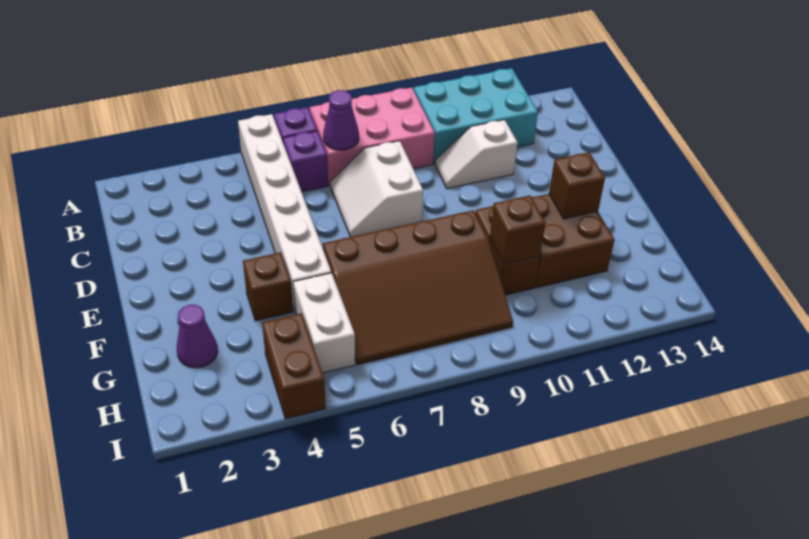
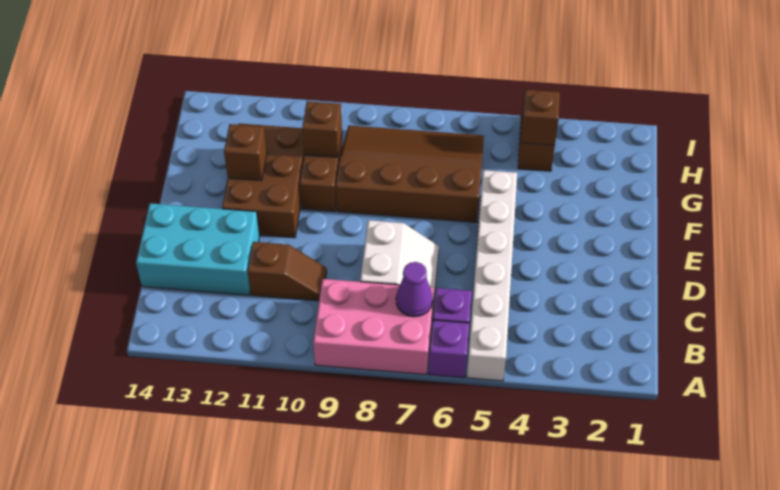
cyan brick A10:B12 level 1 -> cyan brick C12:D14 level 1
white slope C10:C11 level 1 top 11 -> brown slope C10:C11 level 1 top 11
brown brick F4 level 1 -> brown brick H4 level 2
brown brick F11:G12 level 1 -> brown brick E11:G12 level 1
purple cone G2 level 1 -> none
white brick G5:H5 level 1 -> none

